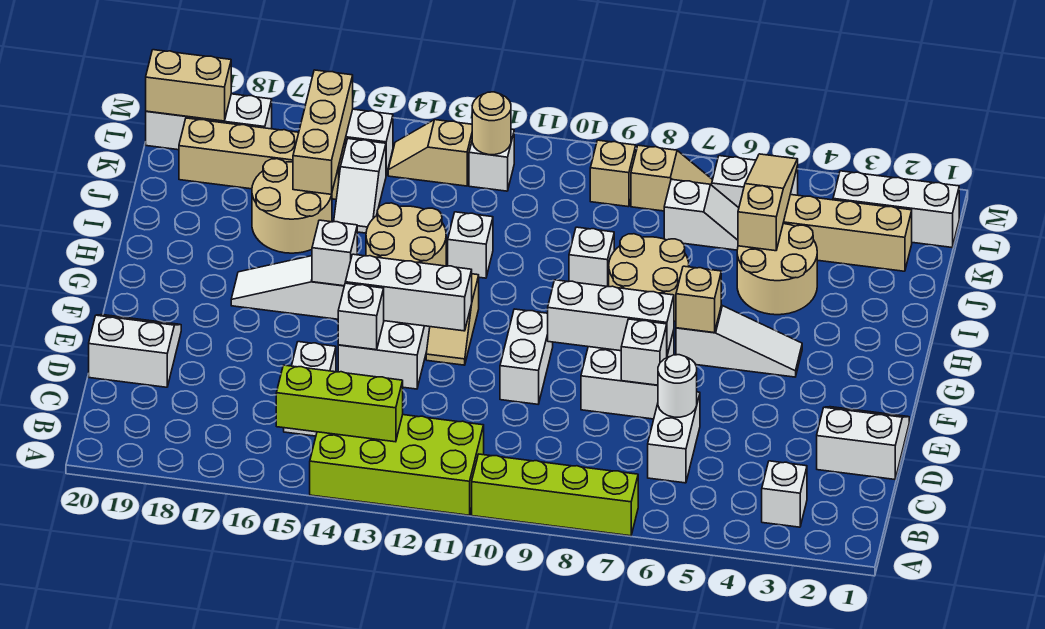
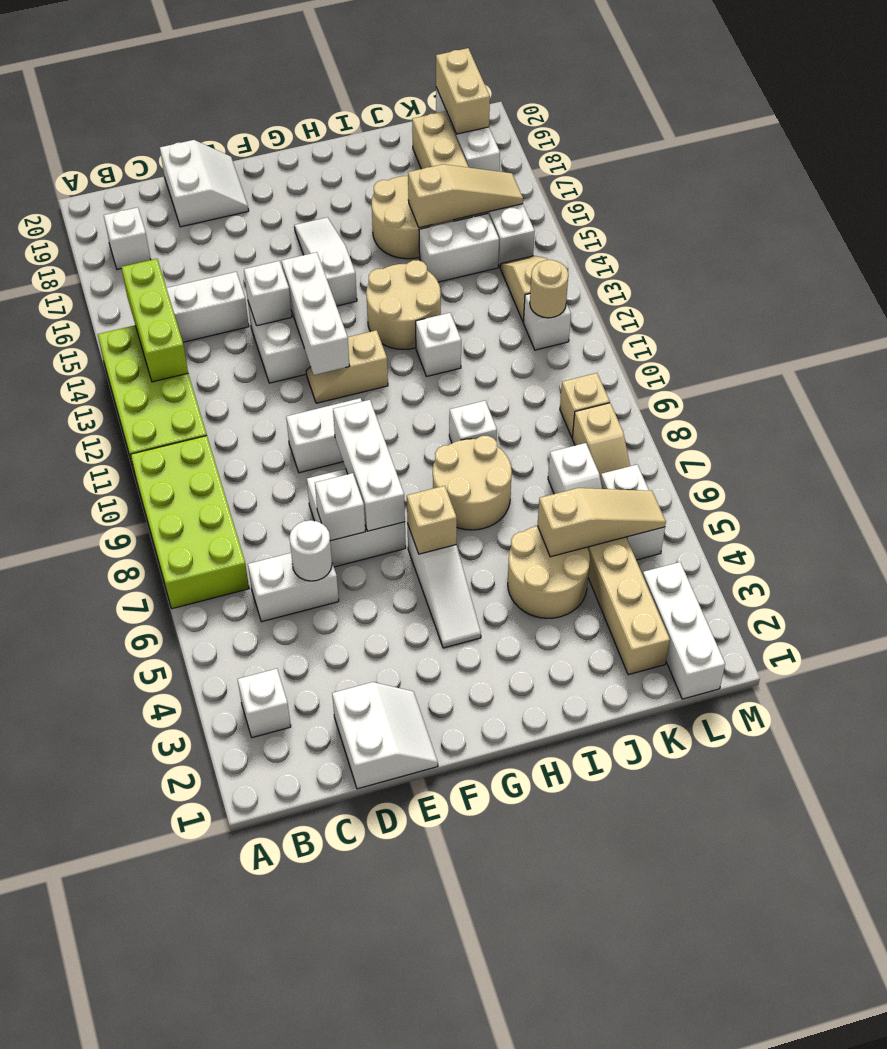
lime brick A7:A10 level 1 -> lime brick A7:B10 level 1
white brick G15 level 2 -> white brick B18 level 1
white slope J15:K15 level 1 top K -> white brick J15:K15 level 1
tan brick J16:L16 level 2 -> tan slope J16:L16 level 2 top J

